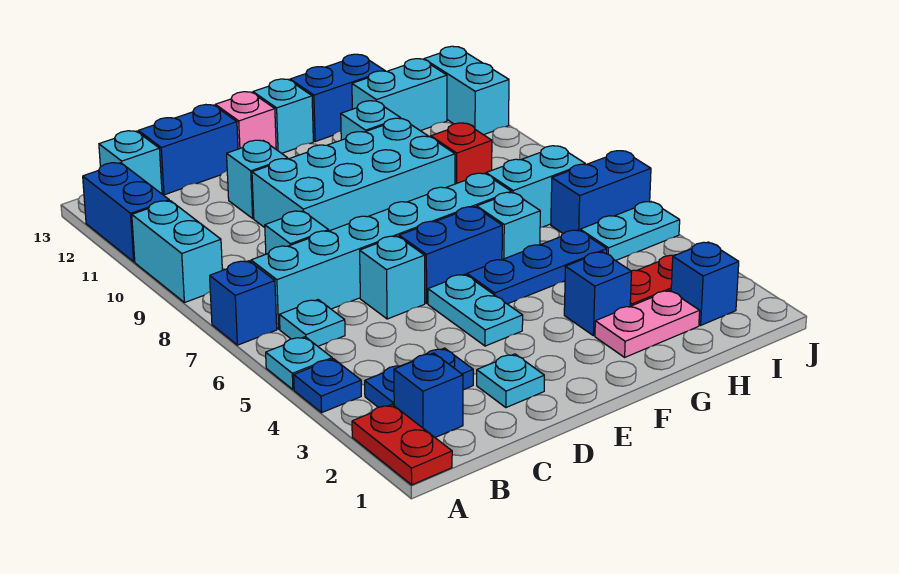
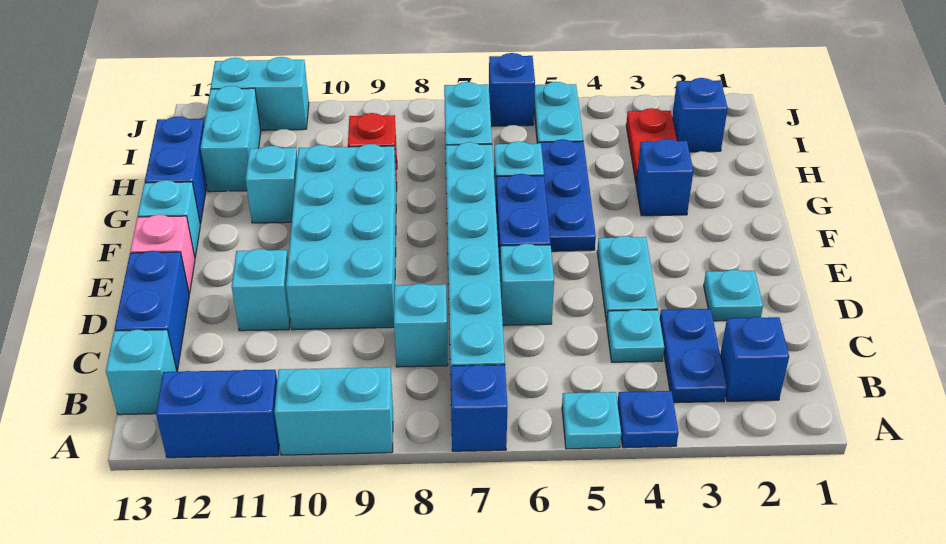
red plate A1:A2 level 1 -> none
cyan plate B6 level 1 -> cyan plate C4 level 1
cyan plate E4:E5 level 1 -> cyan plate D4:E4 level 1
pink plate G2:H2 level 1 -> none
blue brick I6:J6 level 1 -> blue brick J6 level 1

